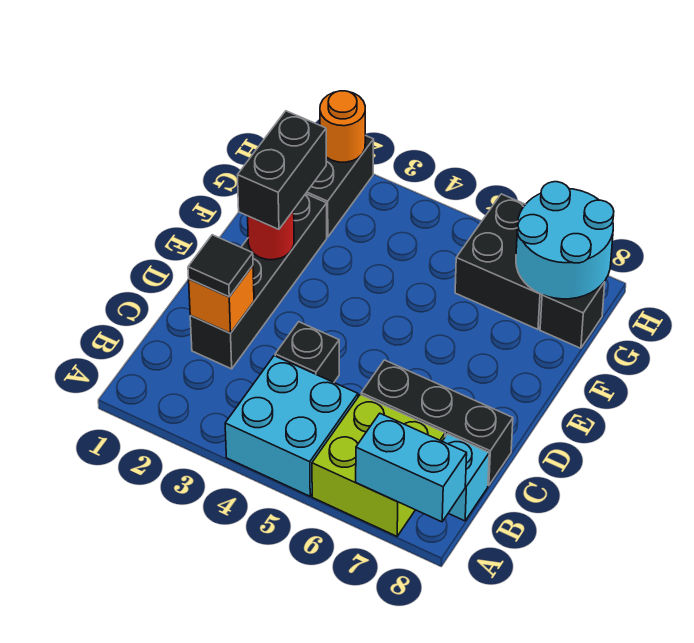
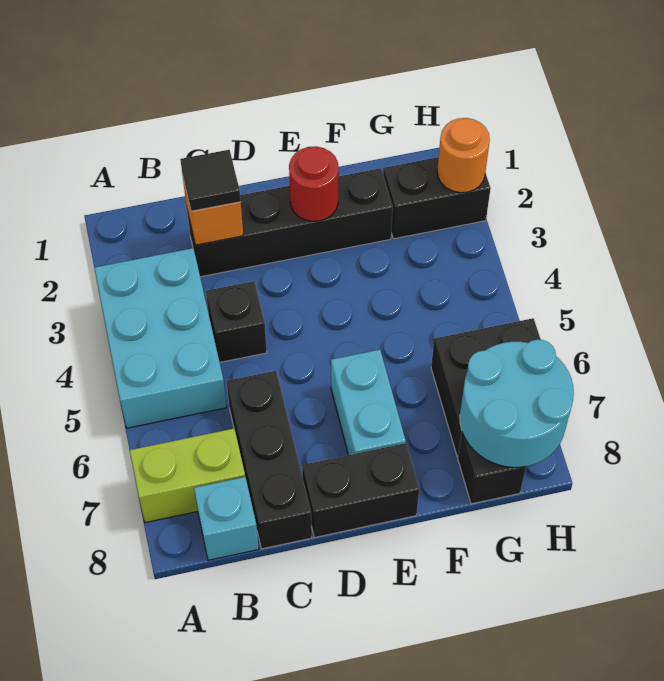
cyan brick A4:B5 level 1 -> cyan brick A3:B5 level 1
lime brick A6:B7 level 1 -> lime brick A7:B7 level 1
cyan brick A7:A8 level 2 -> cyan brick E6:E7 level 1
black brick E2:F2 level 3 -> black brick D8:E8 level 1

